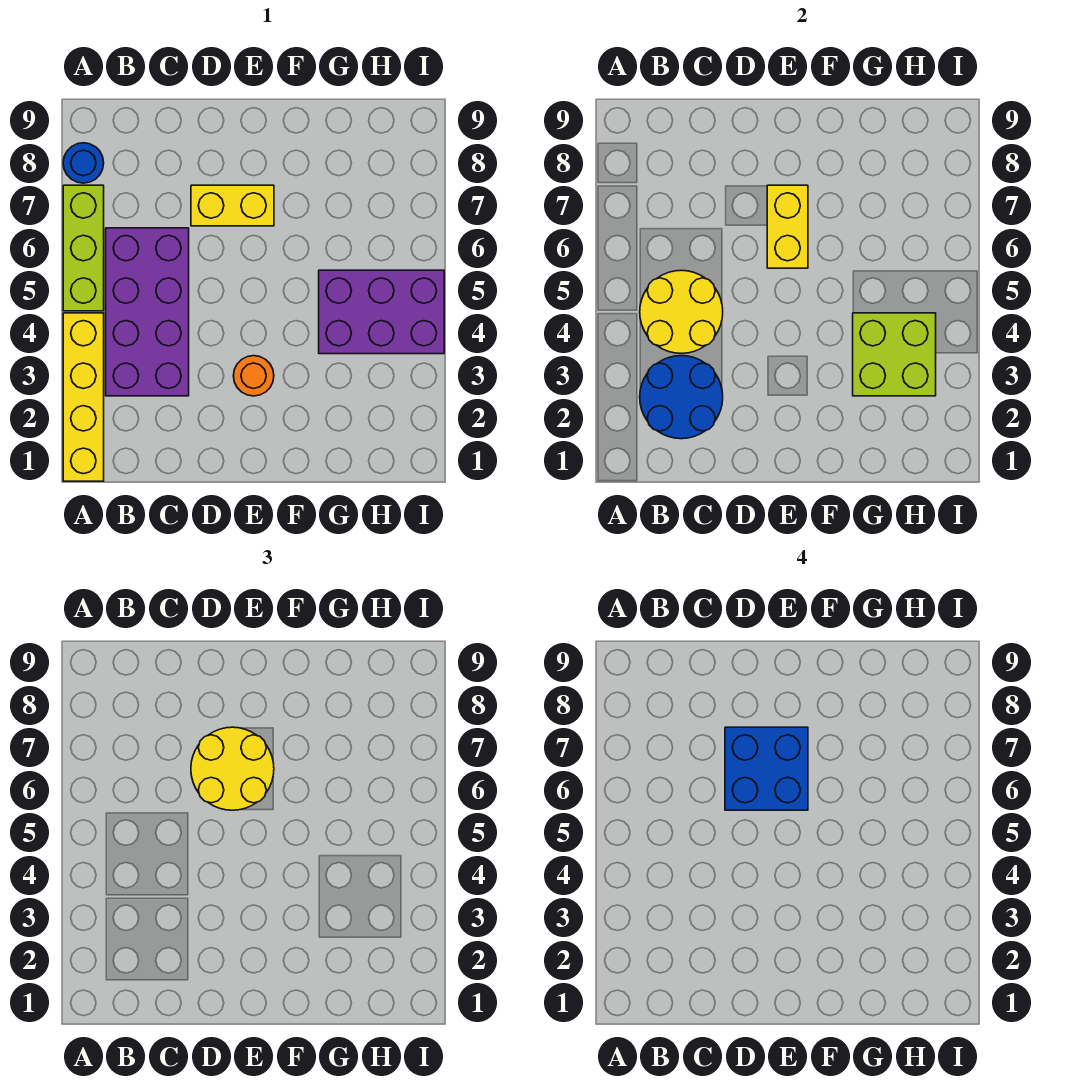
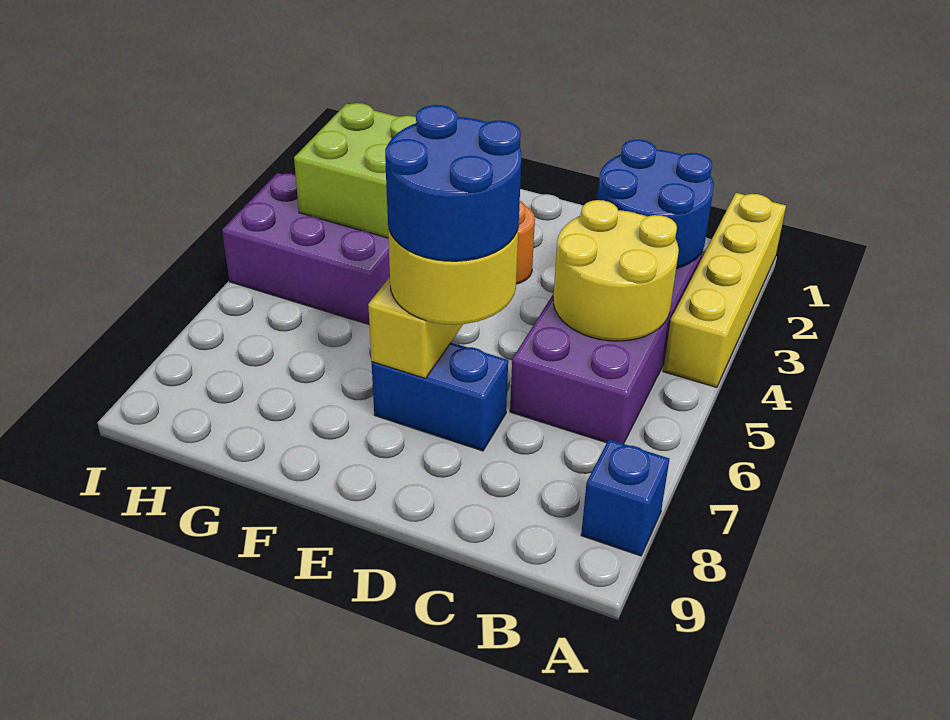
lime brick A5:A7 level 1 -> none
blue round brick A8 level 1 -> blue brick A8 level 1
blue brick D6:E7 level 4 -> blue round brick D6:E7 level 4
yellow brick D7:E7 level 1 -> blue brick D7:E7 level 1

